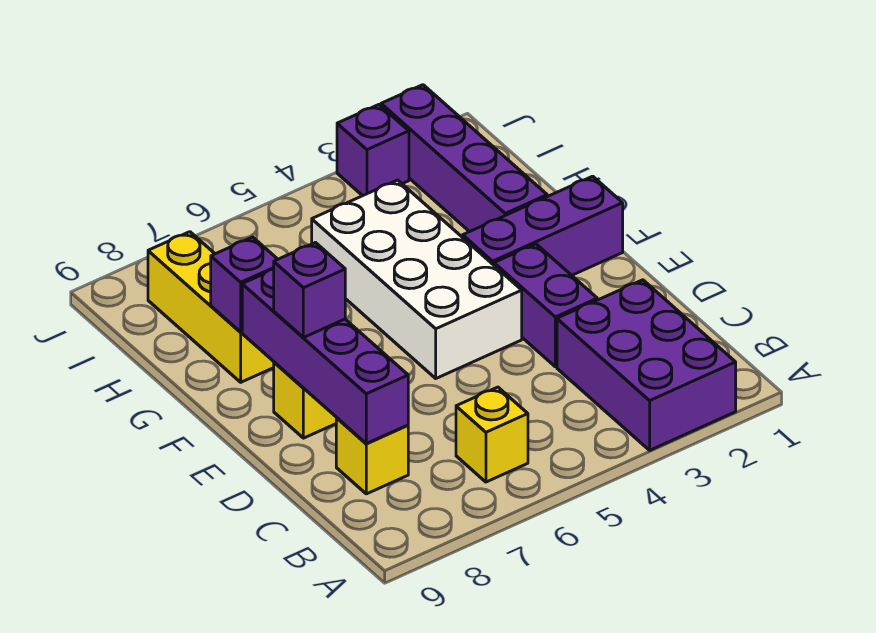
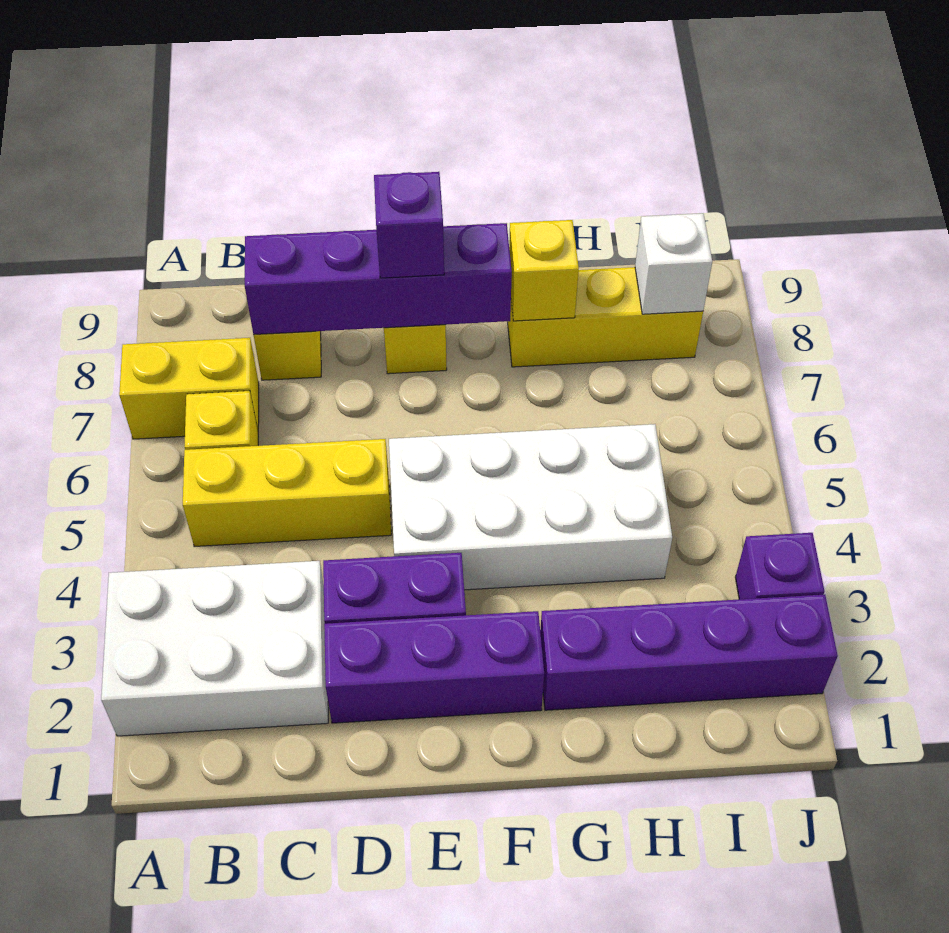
purple brick A2:C3 level 1 -> white brick A2:C3 level 1
none -> yellow brick A7:B7 level 1
none -> yellow brick B5:D5 level 1
purple brick F1:F3 level 1 -> purple brick D2:F2 level 1
purple brick G8 level 2 -> yellow brick G8 level 2
none -> white brick I8 level 2

